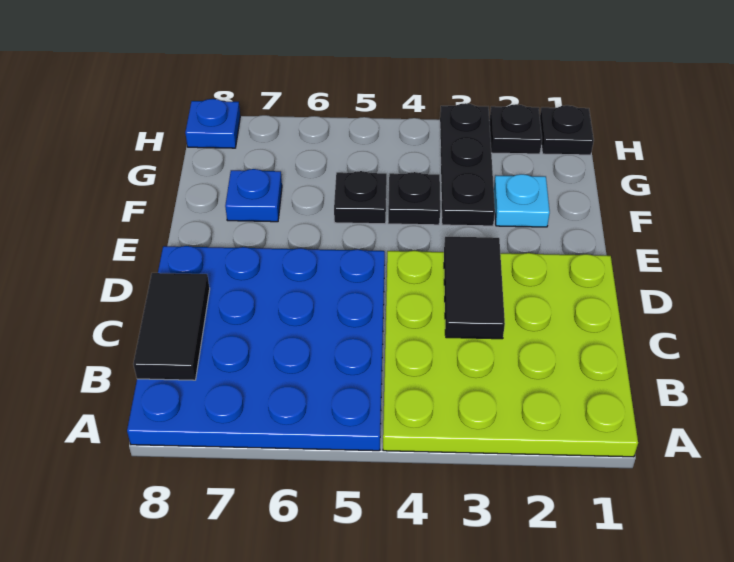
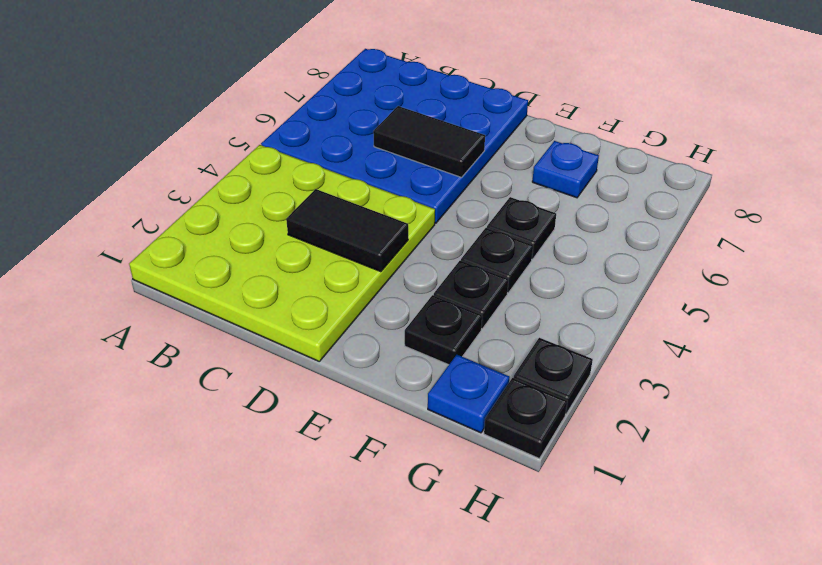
black tile B8:C8 level 2 -> black tile C6:D6 level 2
cyan plate F2 level 1 -> black plate F2 level 1
black plate F3:H3 level 1 -> black plate F3 level 1
blue plate H8 level 1 -> blue plate G1 level 1

